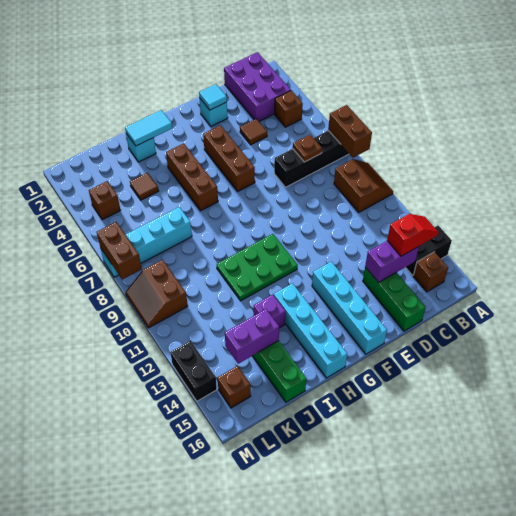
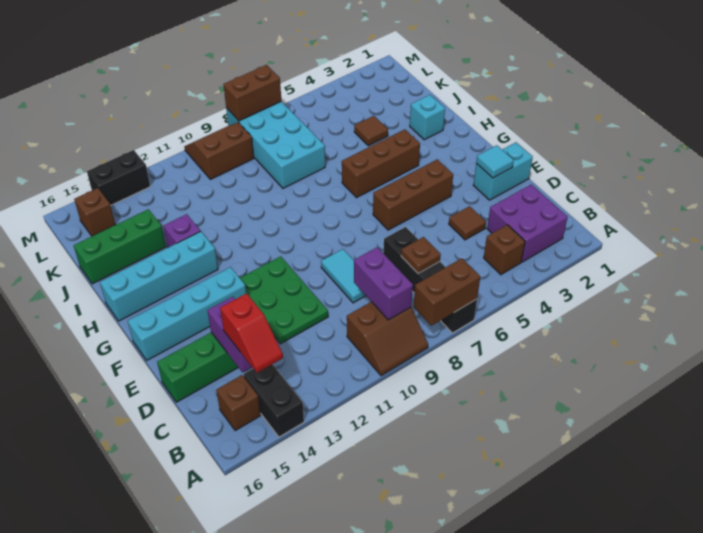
purple brick B1:C3 level 1 -> purple brick B2:C3 level 1
cyan brick E2 level 1 -> cyan brick E1:E2 level 1
green plate G10:I11 level 1 -> green plate D11:F12 level 1
cyan tile H2:I2 level 2 -> cyan tile D9:E9 level 1
cyan brick J7:M7 level 1 -> cyan brick J7:M8 level 1
purple brick J14:K14 level 2 -> purple brick B9:C9 level 2
brown brick L4 level 1 -> none

